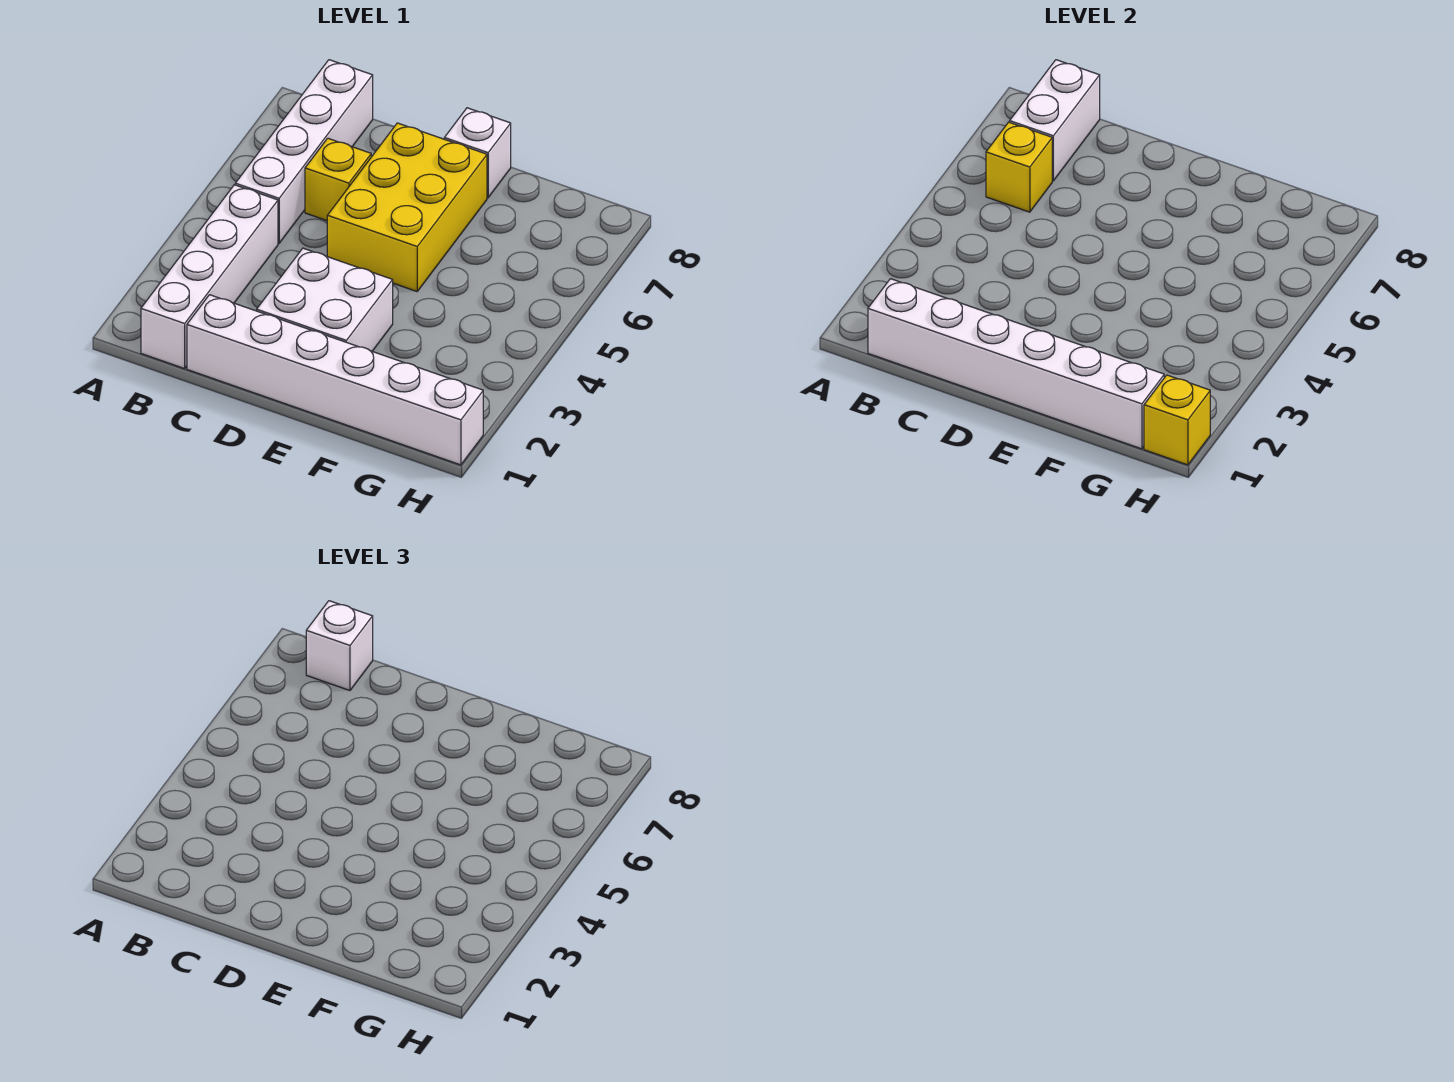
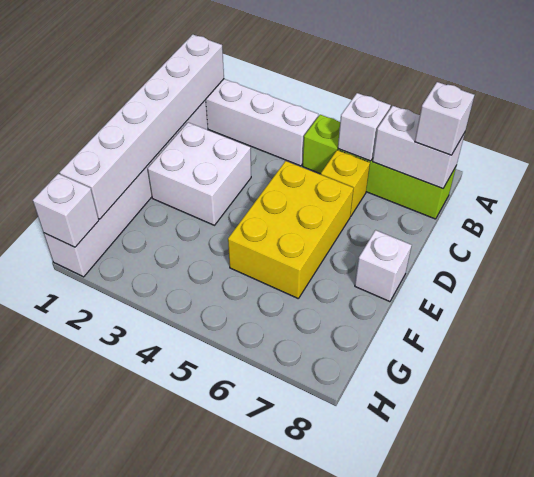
white brick B5:B8 level 1 -> lime brick B5:B8 level 1
yellow brick B6 level 2 -> white brick B6 level 2
yellow brick D5:E7 level 1 -> yellow brick D5:F6 level 1
yellow brick H1 level 2 -> white brick H1 level 2

